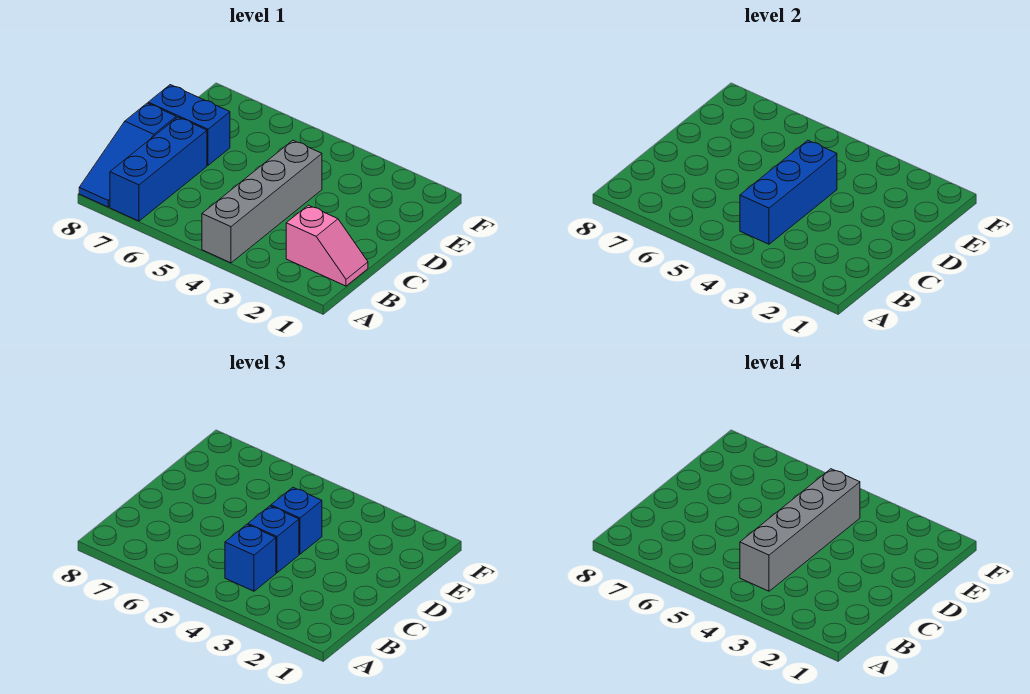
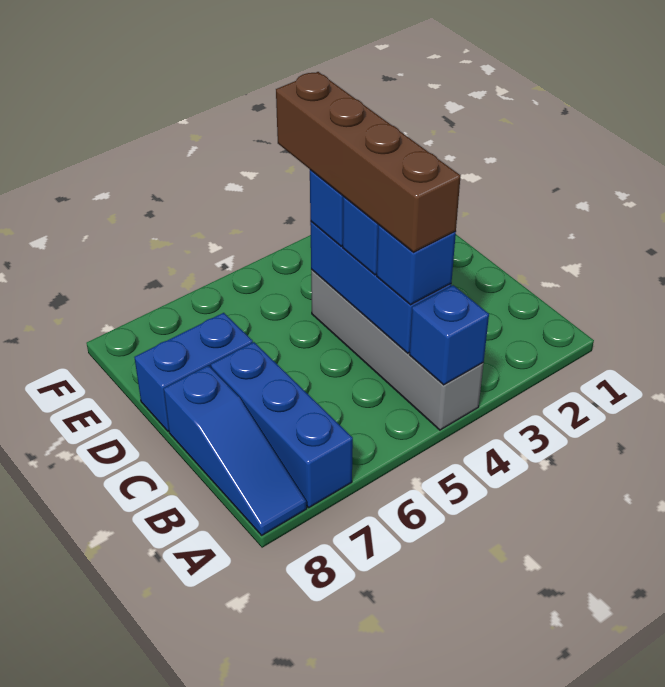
none -> blue brick A4 level 2
pink slope B1:B2 level 1 top 2 -> none
grey brick B4:E4 level 4 -> brown brick B4:E4 level 4

